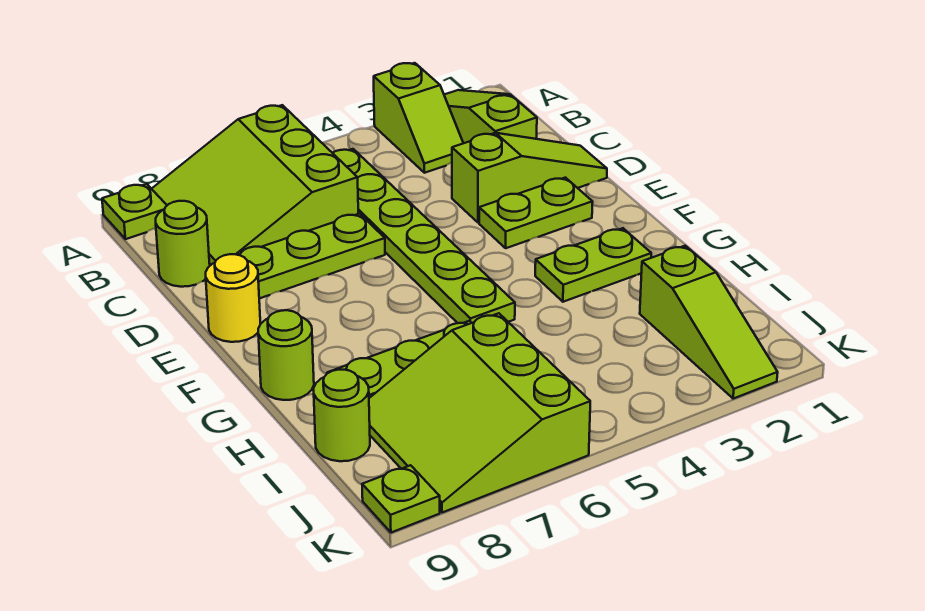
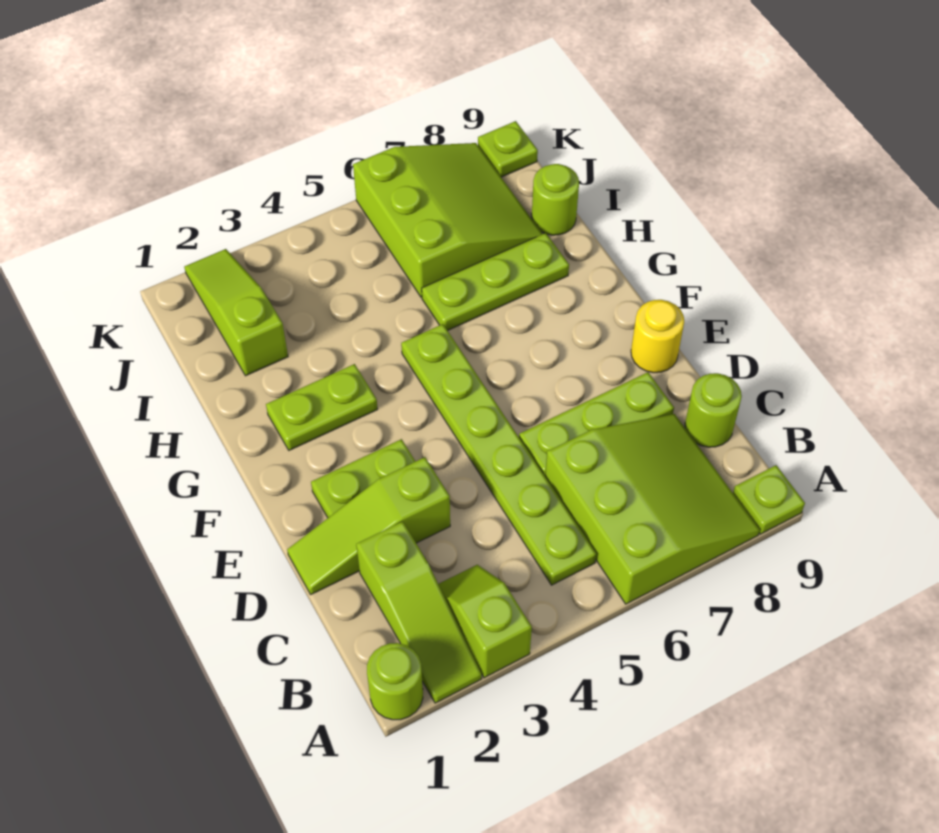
lime round brick G9 level 1 -> lime round brick A1 level 1

